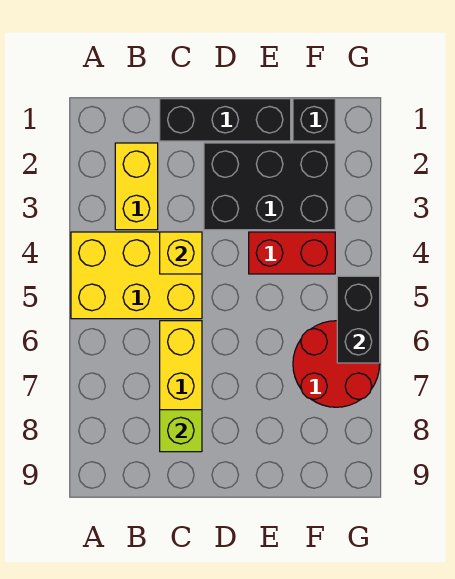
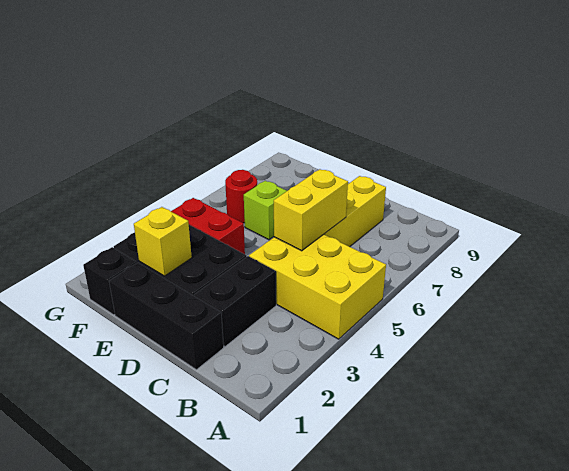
yellow brick B2:B3 level 1 -> yellow brick C5:C6 level 2
yellow brick C4 level 2 -> yellow brick E2 level 2
lime brick C8 level 2 -> lime brick E6 level 1
red round brick F6:G7 level 1 -> red round brick F6 level 1
black brick G5:G6 level 2 -> black brick C2:C3 level 1

